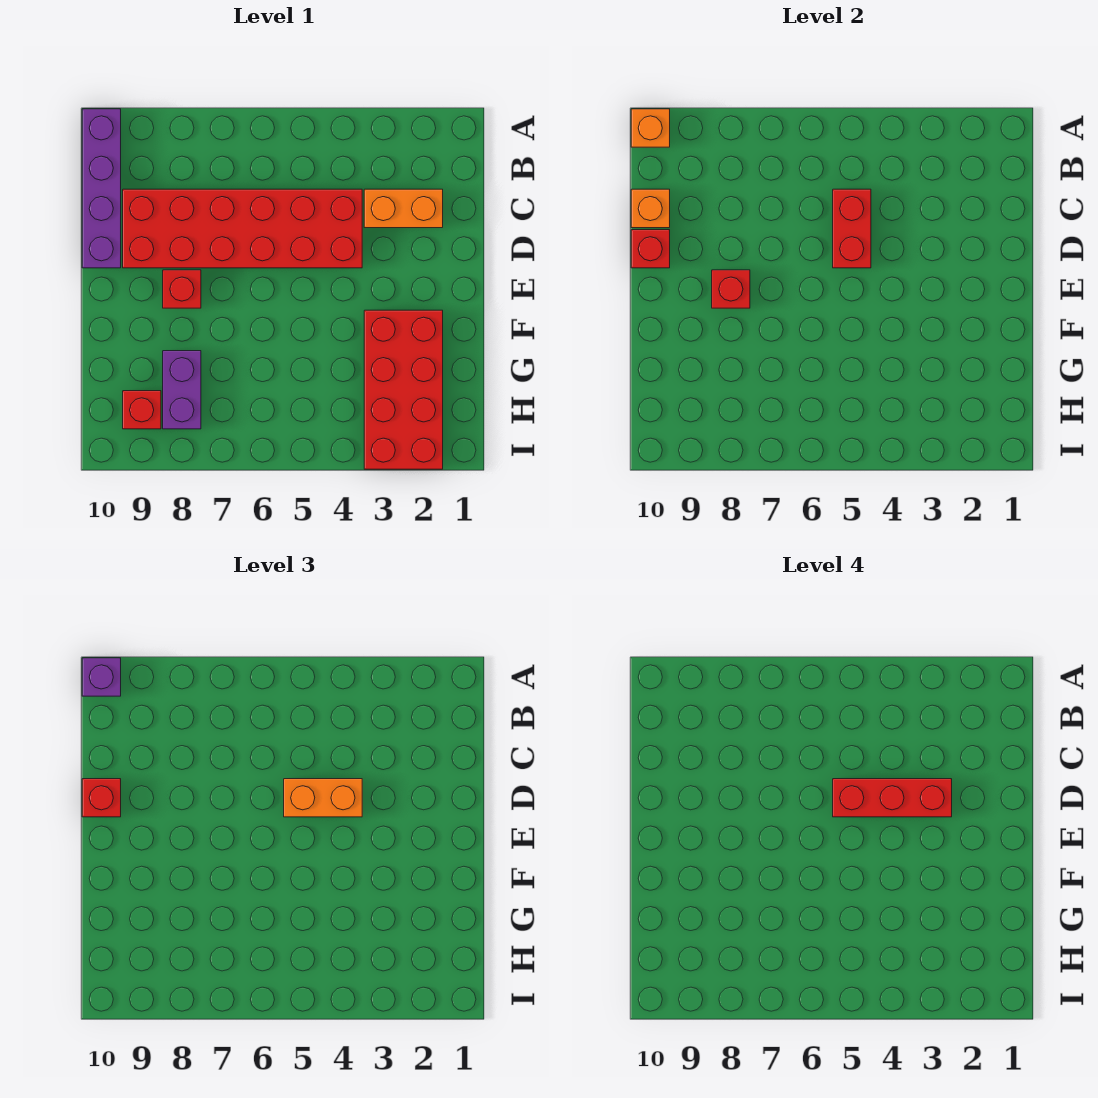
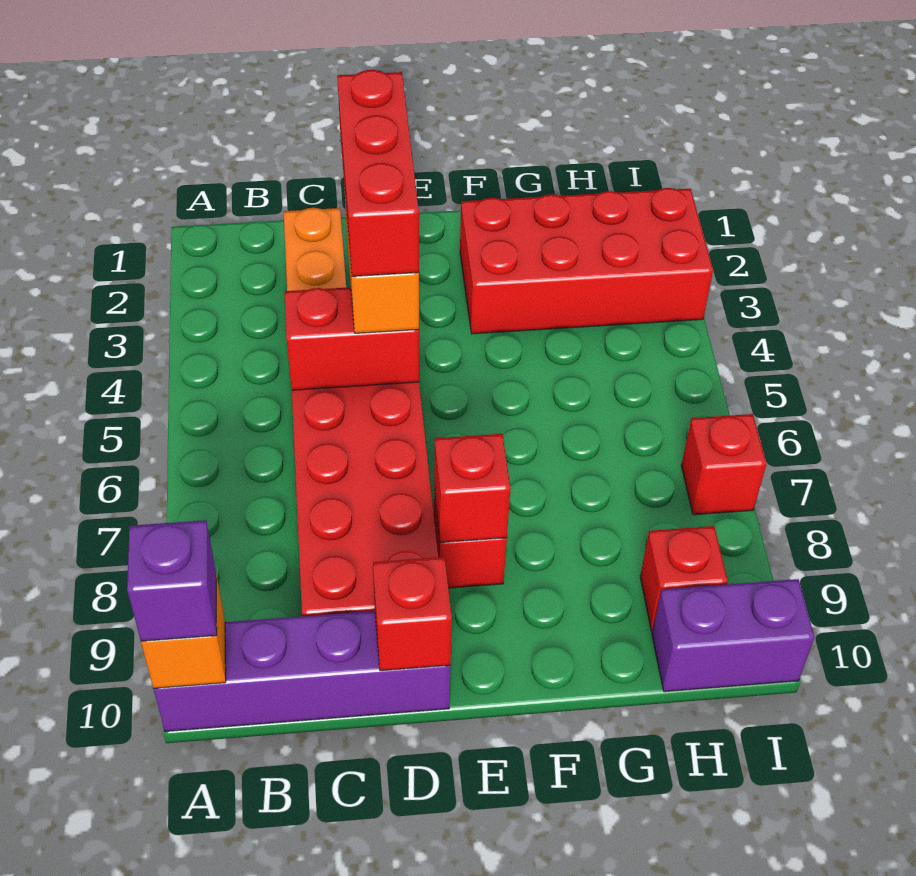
orange brick C10 level 2 -> none
red brick D10 level 3 -> red brick I7 level 1
purple brick G8:H8 level 1 -> purple brick H10:I10 level 1

